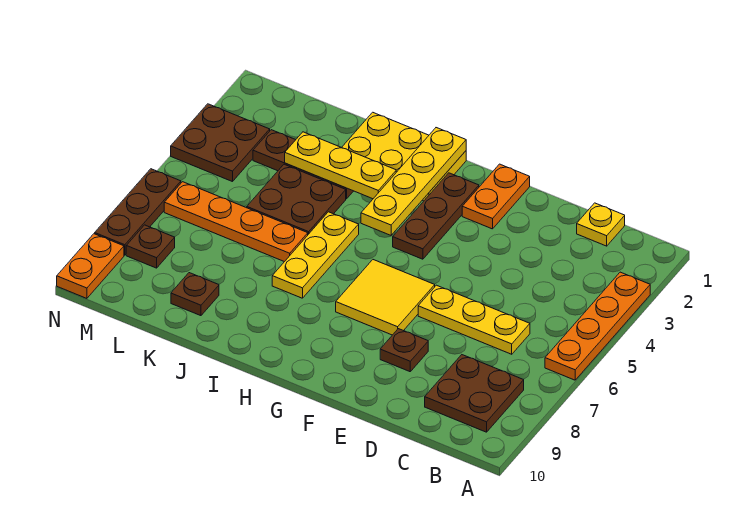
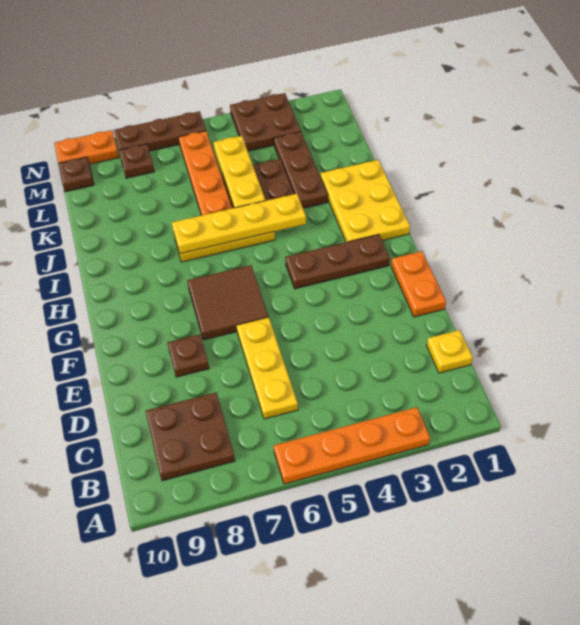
orange plate F1:F2 level 1 -> orange plate E1:F1 level 1
yellow tile F6:G7 level 1 -> brown tile F6:G7 level 1
yellow plate H1:H4 level 2 -> yellow plate I4:I7 level 2
yellow plate I3:K3 level 2 -> yellow plate J5:L5 level 2
brown plate K9 level 1 -> brown plate M10 level 1

